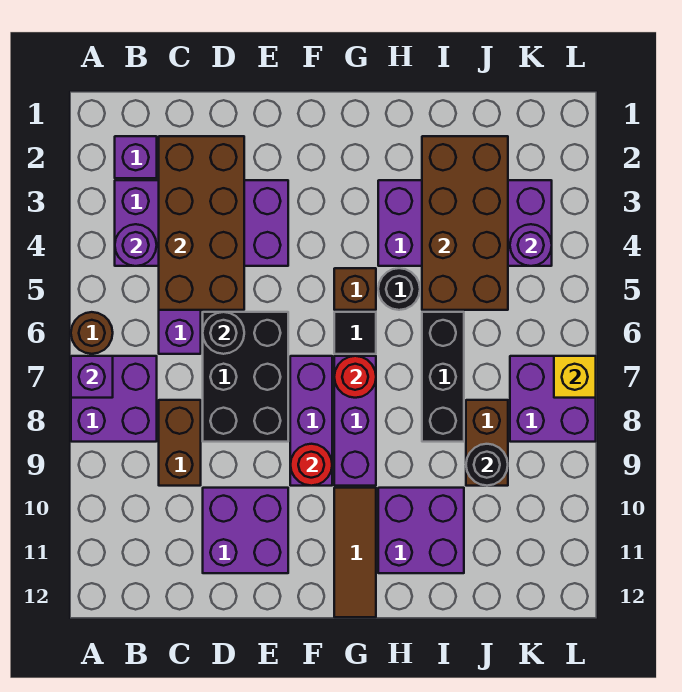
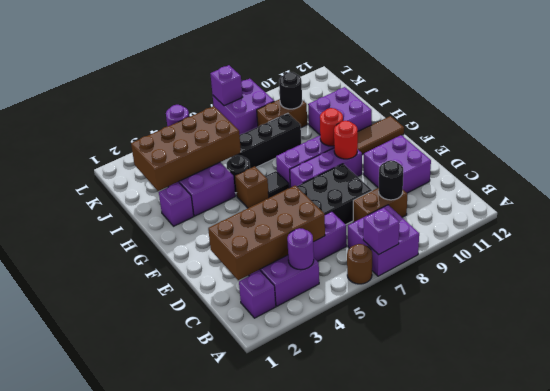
black round brick D6 level 2 -> black round brick C9 level 2
red round brick G7 level 2 -> red round brick G9 level 2
none -> purple brick H2 level 1
yellow brick L7 level 2 -> purple brick L7 level 2

